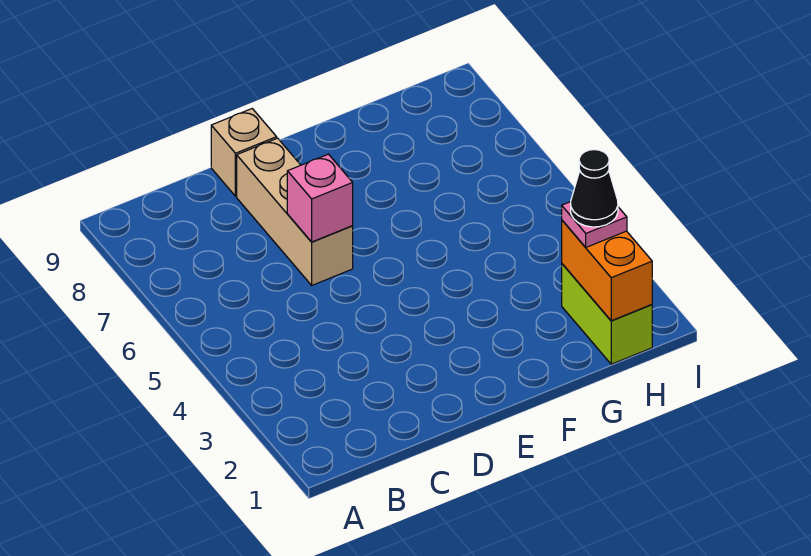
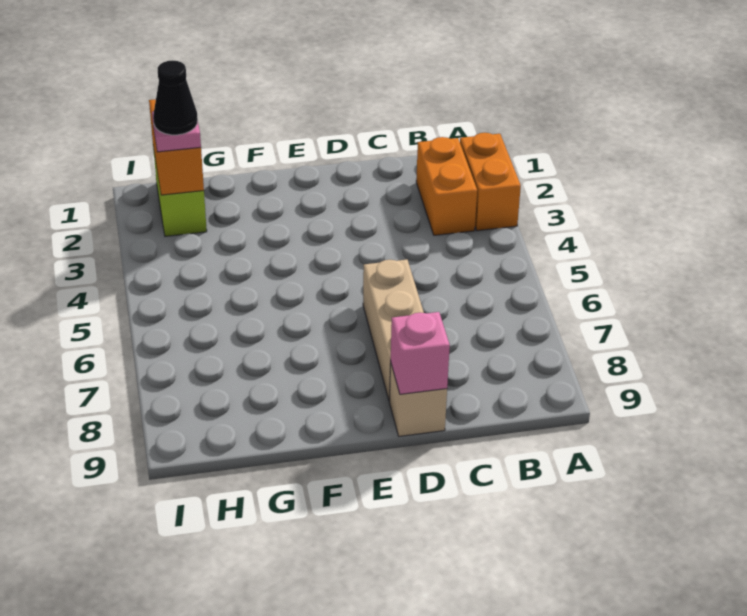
none -> orange brick A2:A3 level 1
none -> orange brick B2:B3 level 1
pink brick D6 level 2 -> pink brick D9 level 2

